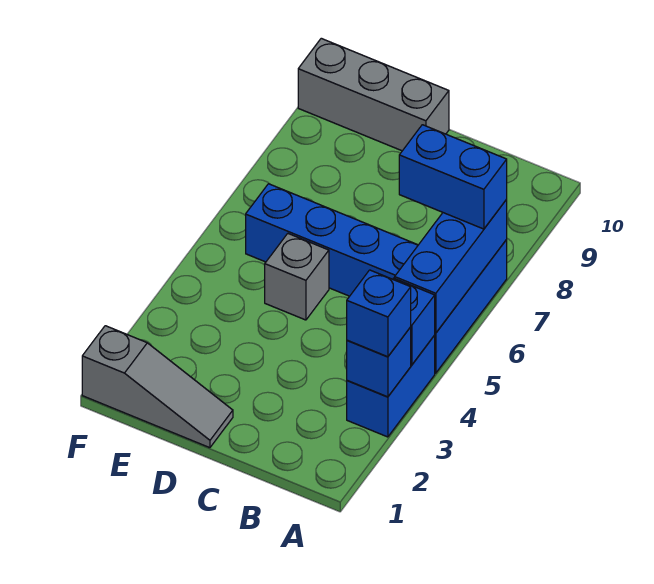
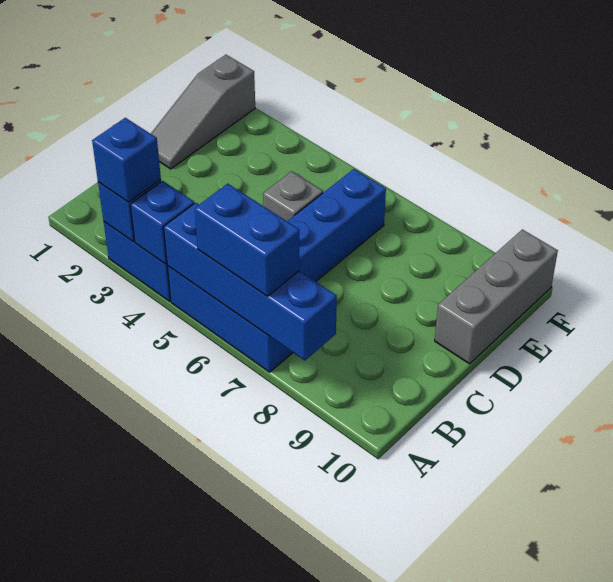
blue brick A5:A7 level 2 -> blue brick A5:A8 level 2
blue brick A7:B7 level 3 -> blue brick A6:A7 level 3

